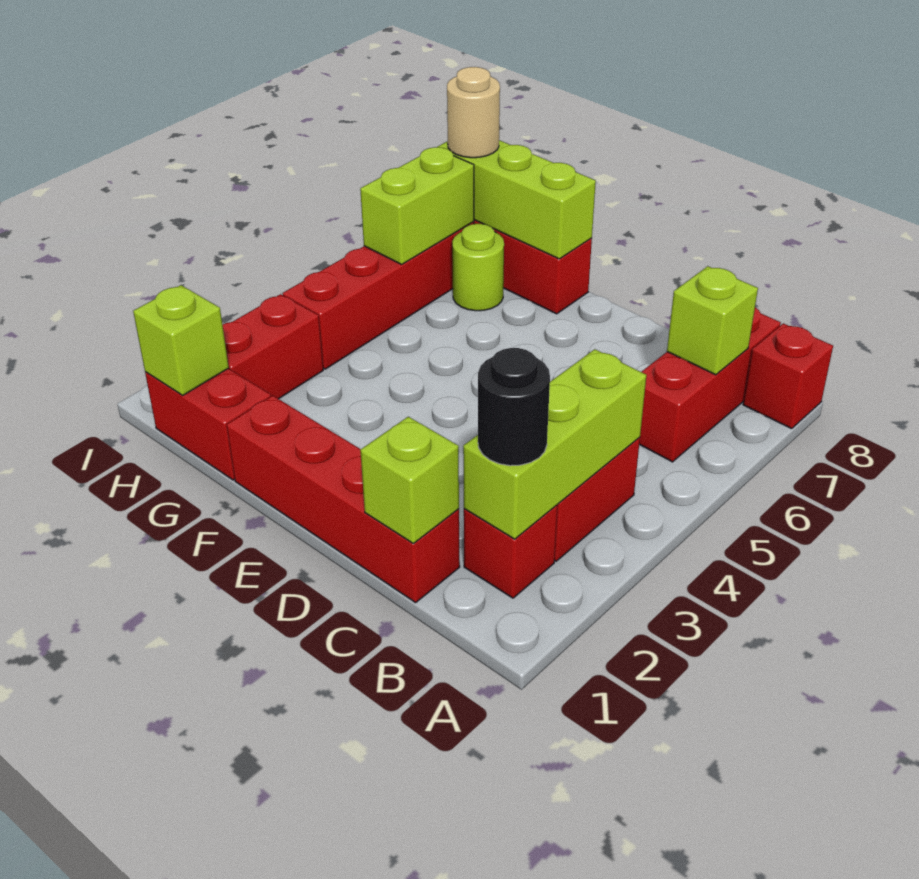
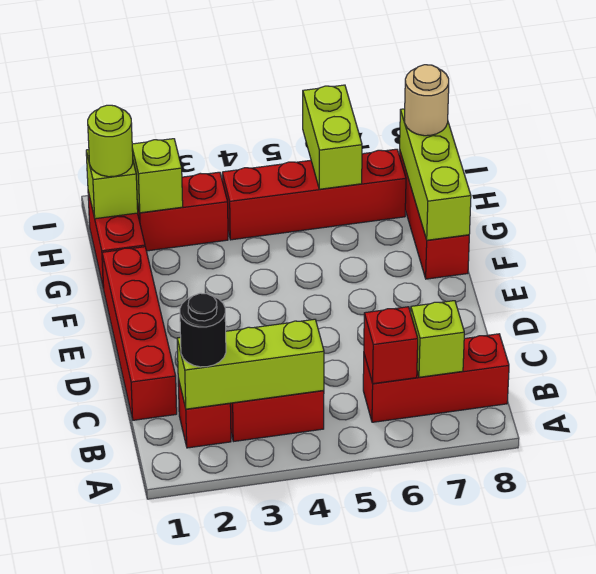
red brick A8 level 1 -> red brick B6 level 2
lime brick C1 level 2 -> lime brick H2 level 2
lime round brick G7 level 1 -> lime round brick H1 level 3
lime brick H6:H7 level 2 -> lime brick H6:I6 level 2

